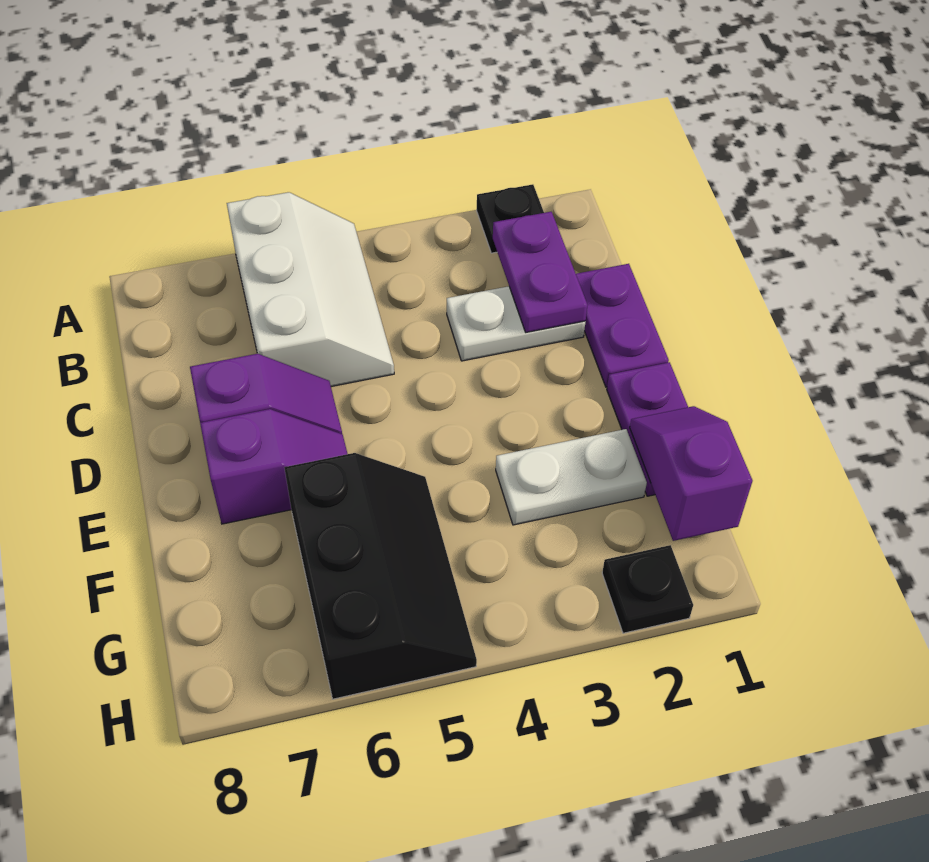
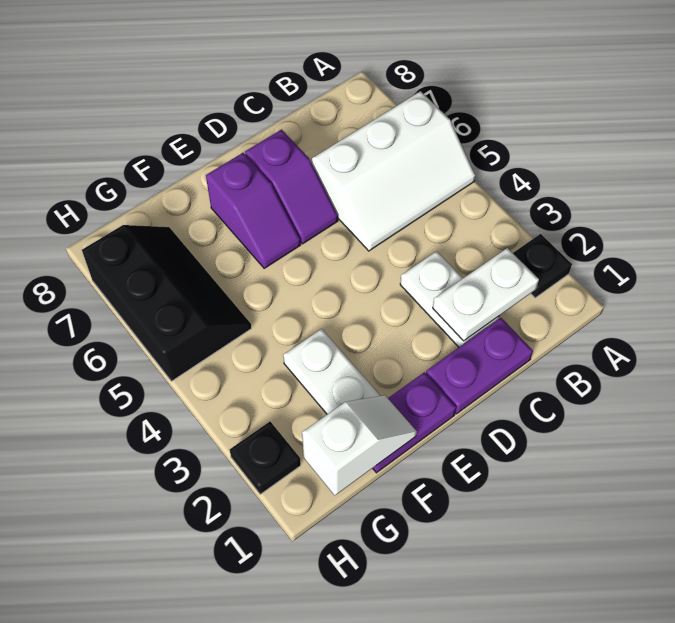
purple plate B2:C2 level 2 -> white plate B2:C2 level 2
purple slope F1:G1 level 2 top G -> white slope F1:G1 level 2 top G
black slope F5:H6 level 1 top 6 -> black slope G5:H7 level 1 top H

